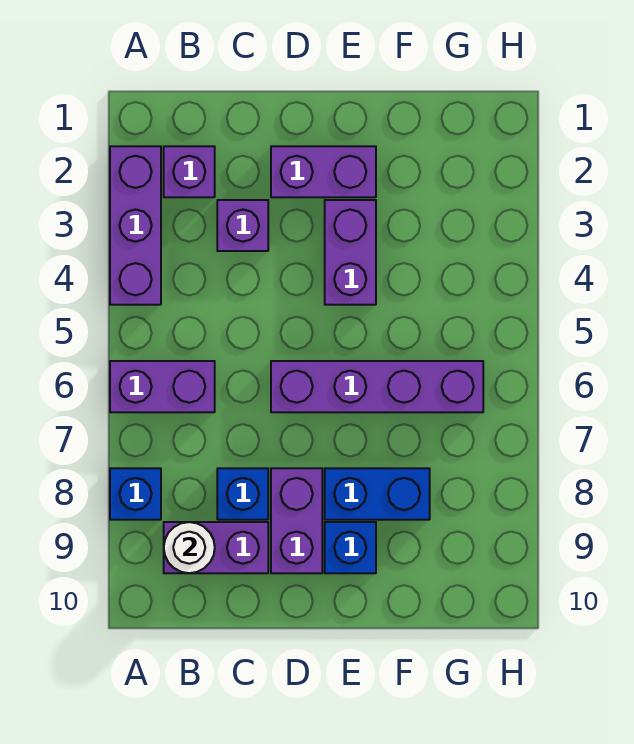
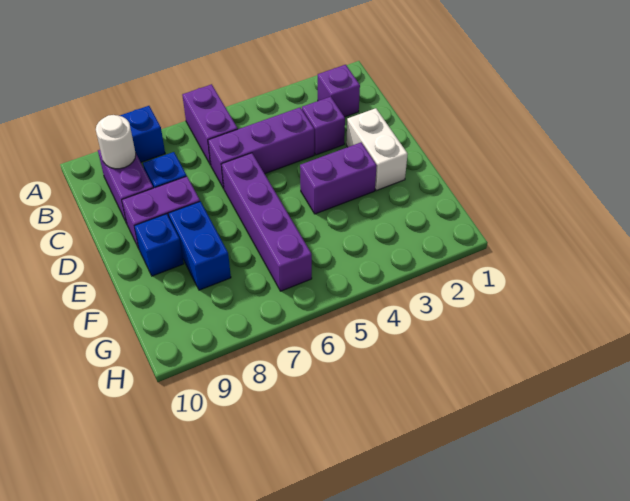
purple brick A2:A4 level 1 -> purple brick C4:C6 level 1
purple brick D2:E2 level 1 -> white brick D2:E2 level 1

